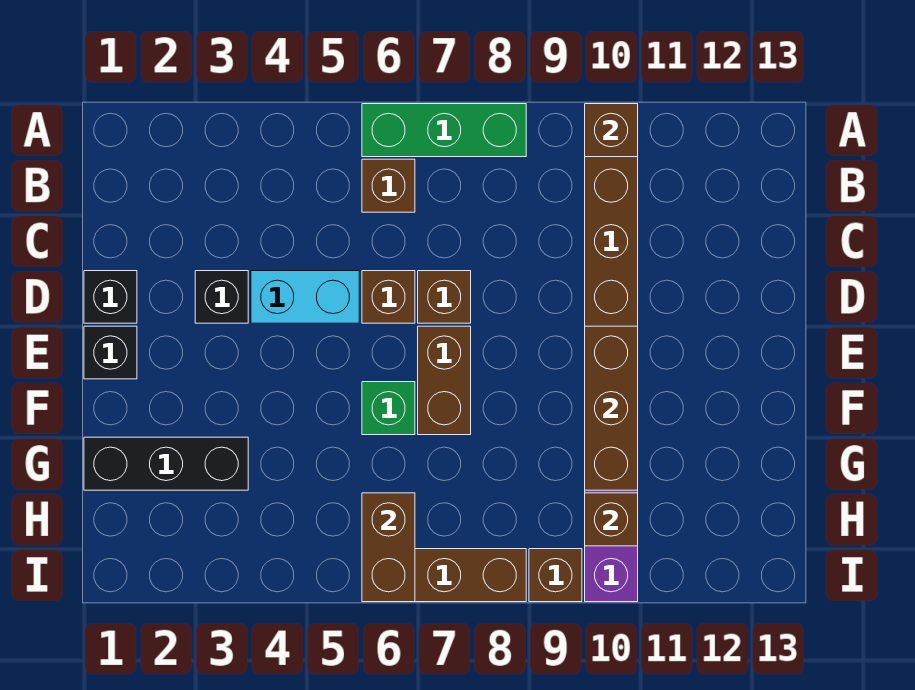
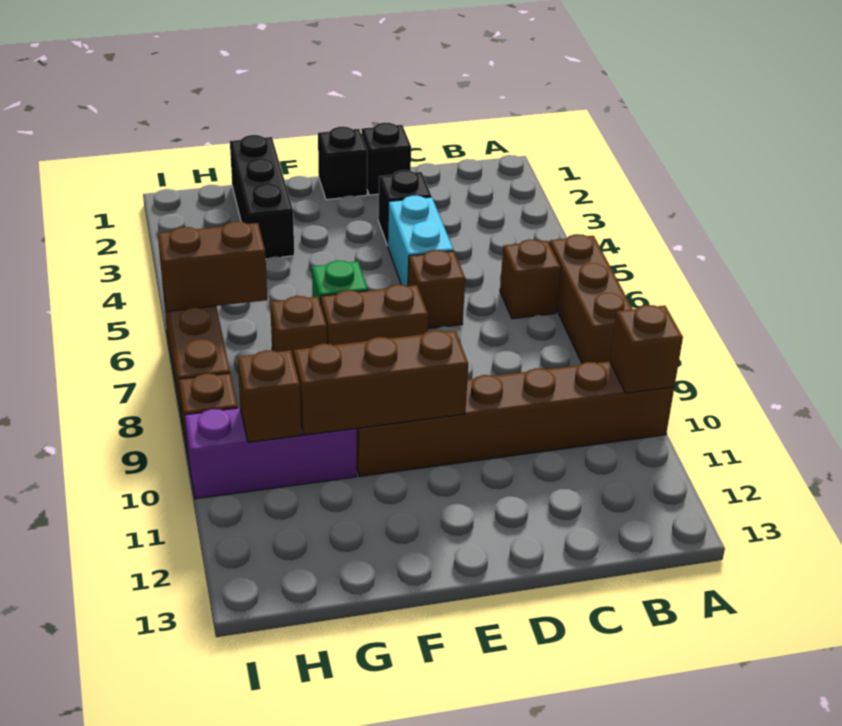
green brick A6:A8 level 1 -> brown brick A6:A8 level 1
brown brick D7 level 1 -> brown brick G7 level 1

